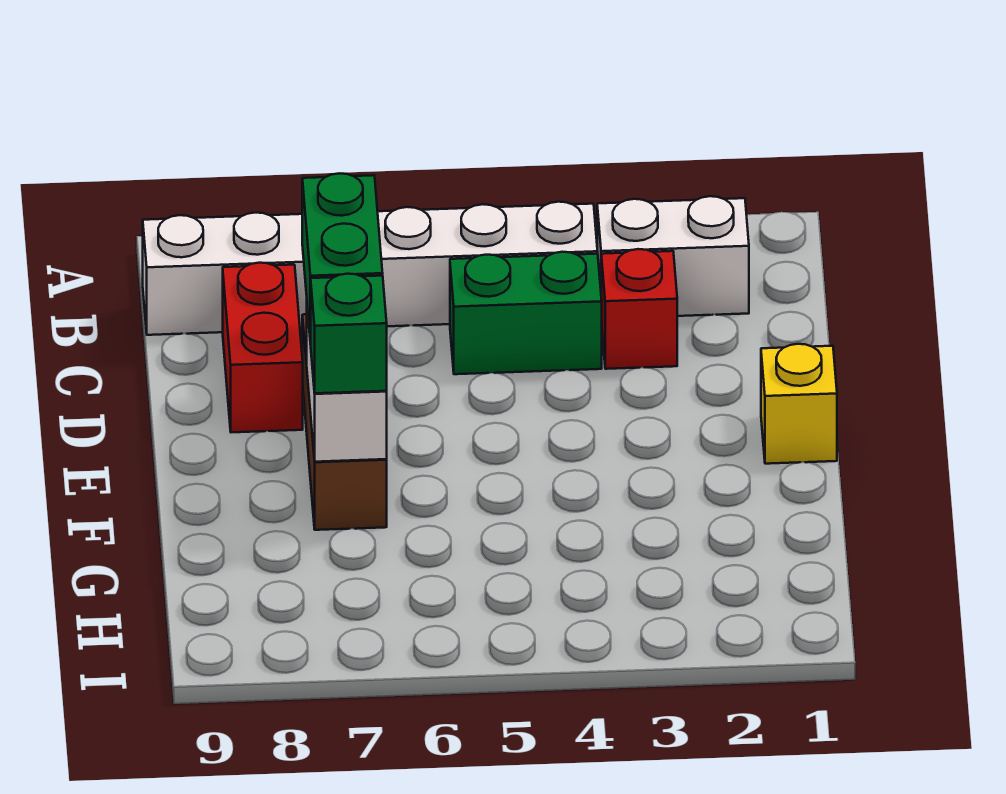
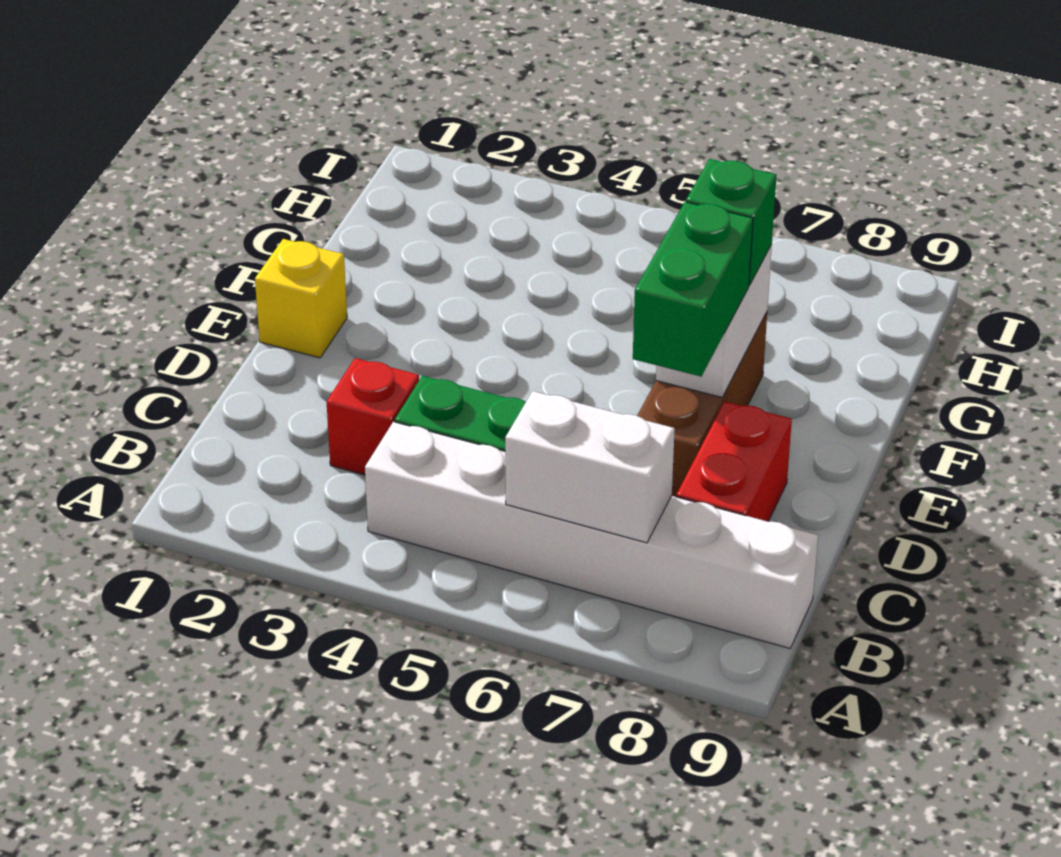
white brick B2:B3 level 1 -> white brick B6:B7 level 2

